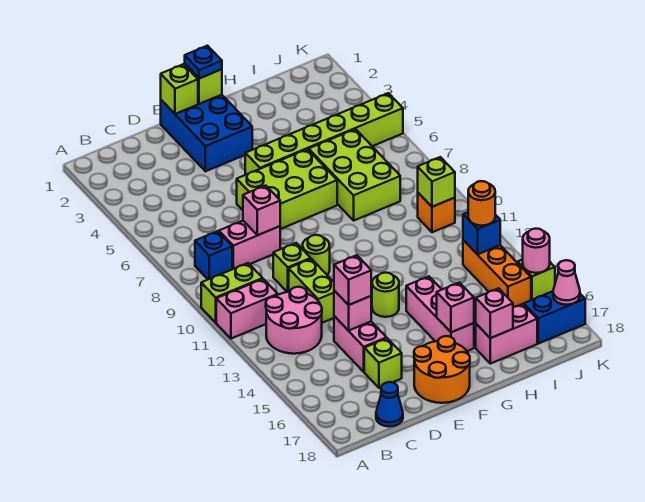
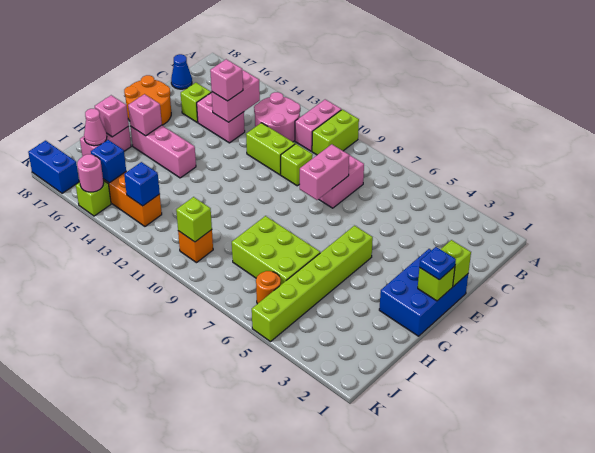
blue brick B8 level 1 -> blue brick J15 level 2
pink brick D8 level 2 -> pink brick D8:E8 level 2
pink brick D14 level 2 -> pink brick C14:D14 level 2
blue brick E1:F3 level 1 -> blue brick E1:G2 level 1
lime brick E6:G7 level 1 -> none
lime round brick E10 level 1 -> none
lime round brick F13 level 1 -> none
orange round brick J13 level 3 -> orange round brick J6 level 1
blue brick J17:K17 level 1 -> blue brick K17:K18 level 1
pink cone K17 level 2 -> pink cone I17 level 2

